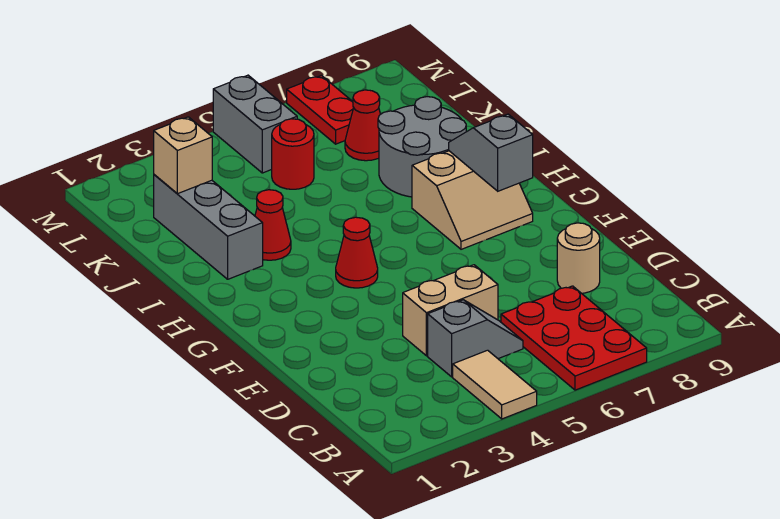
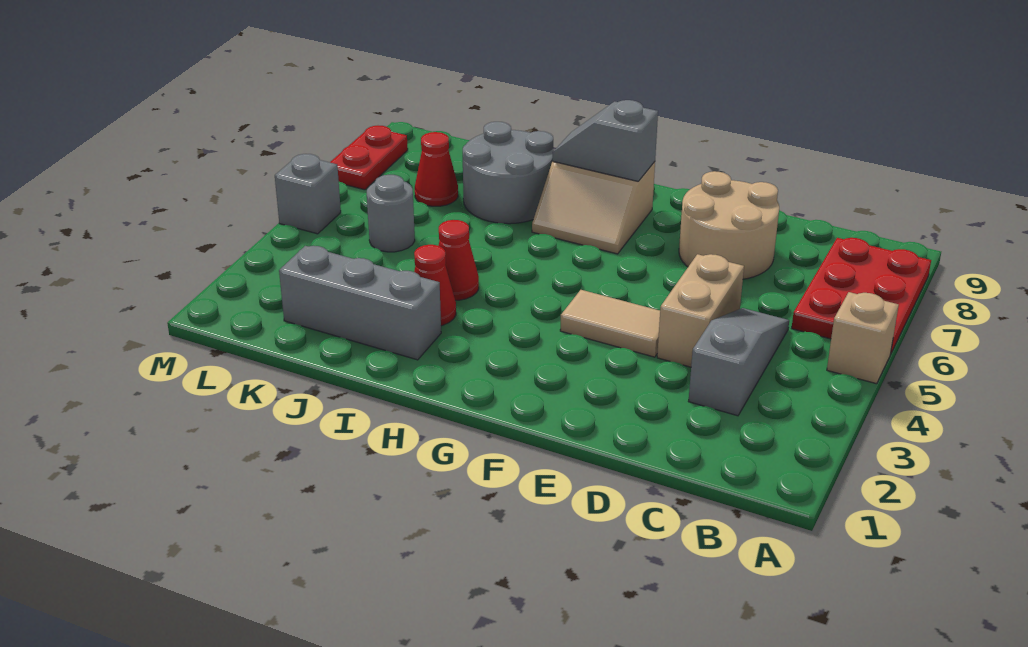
tan tile A4:B4 level 1 -> tan tile E4:F4 level 1
red plate A6:C7 level 1 -> red plate A6:B8 level 1
grey slope C4:C5 level 1 top 4 -> grey slope C3:C5 level 1 top 3
tan round brick D8 level 1 -> tan round brick D7:E8 level 1
red cone G4 level 1 -> red cone I4 level 1
tan slope G7:H8 level 1 top H -> tan slope G7:H8 level 1 top 8
tan brick K2 level 2 -> tan brick A5 level 1
red round brick K5 level 1 -> grey round brick K5 level 1
grey brick L5:M5 level 1 -> grey brick M5 level 1
red plate L7:M7 level 1 -> red plate M7:M8 level 1

